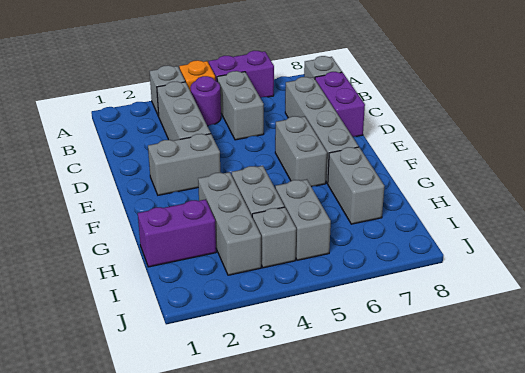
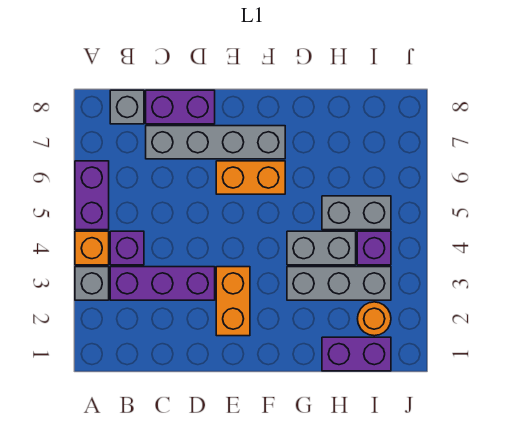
grey brick B3:D3 level 1 -> purple brick B3:D3 level 1
purple round brick B4 level 1 -> purple brick B4 level 1
grey brick B5:C5 level 1 -> none
grey brick E2:E3 level 1 -> orange brick E2:E3 level 1
grey brick E6:F6 level 1 -> orange brick E6:F6 level 1
grey brick G7:H7 level 1 -> none
purple brick H1:H2 level 1 -> purple brick H1:I1 level 1
none -> orange round brick I2 level 1
grey brick I4 level 1 -> purple brick I4 level 1

